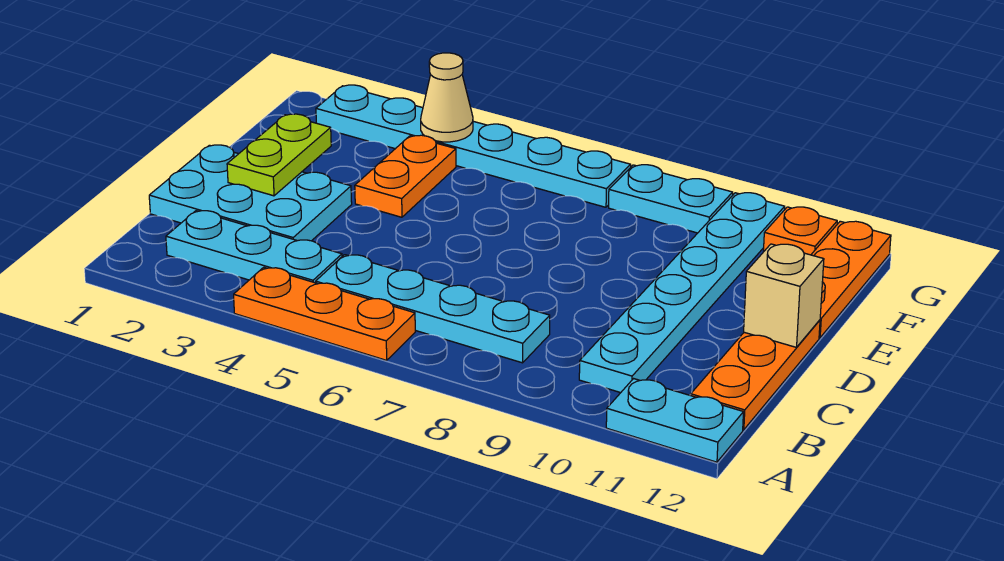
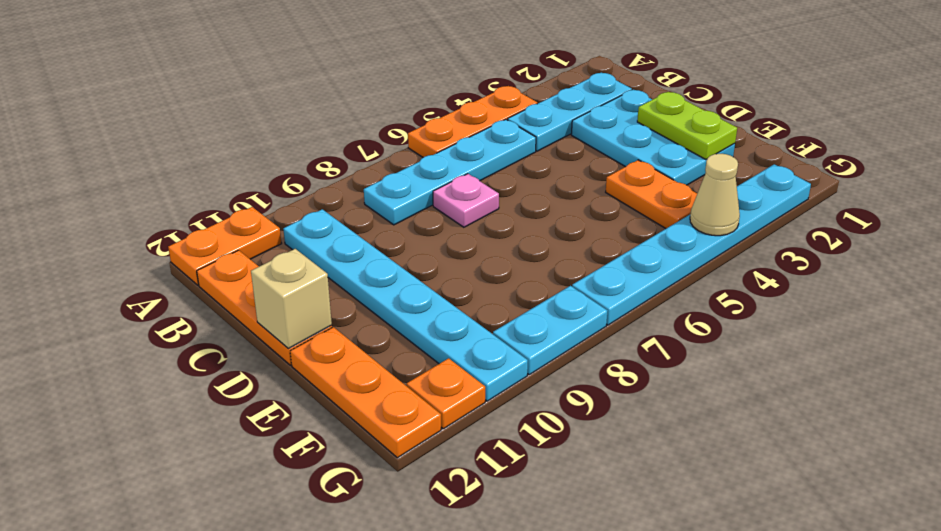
cyan plate A11:A12 level 1 -> orange plate A11:A12 level 1
cyan plate C1:D3 level 1 -> cyan plate C2:E3 level 1
none -> pink plate C7 level 1

